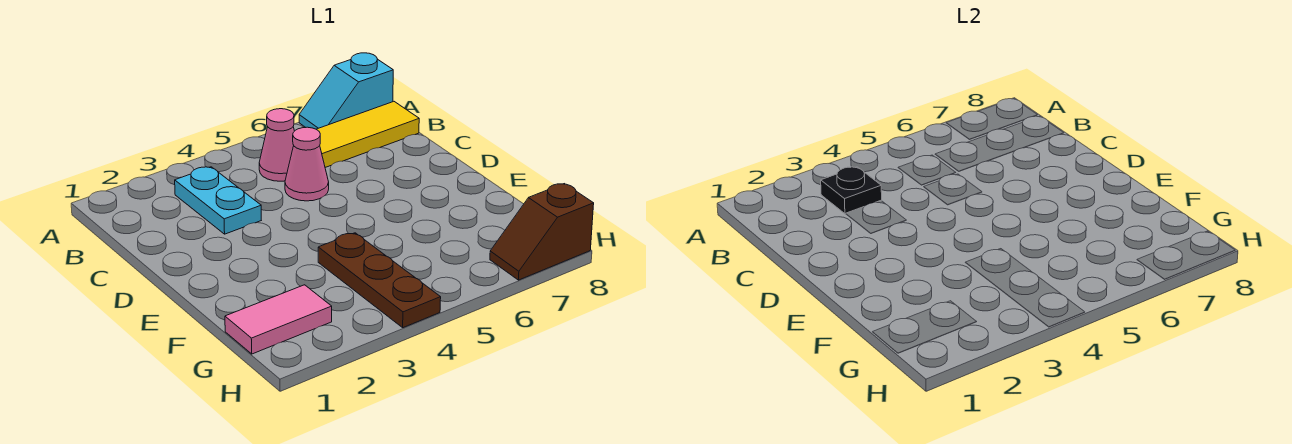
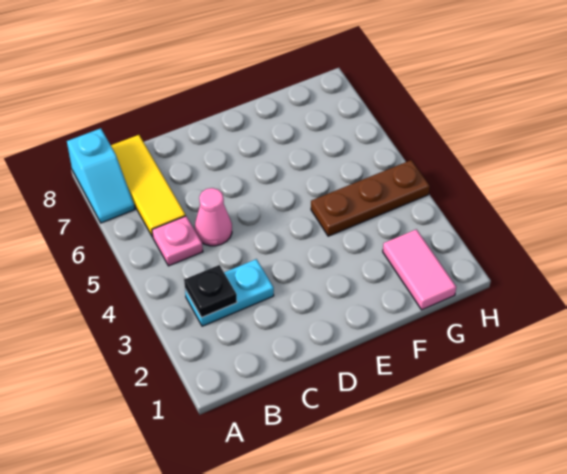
pink cone B5 level 1 -> pink plate B5 level 1
brown slope H7:H8 level 1 top 8 -> none

